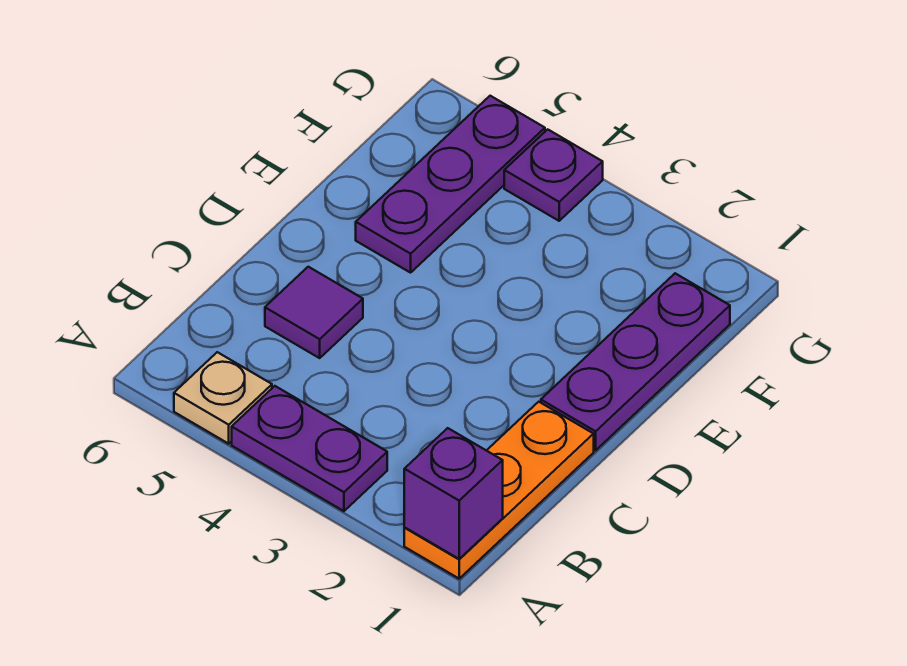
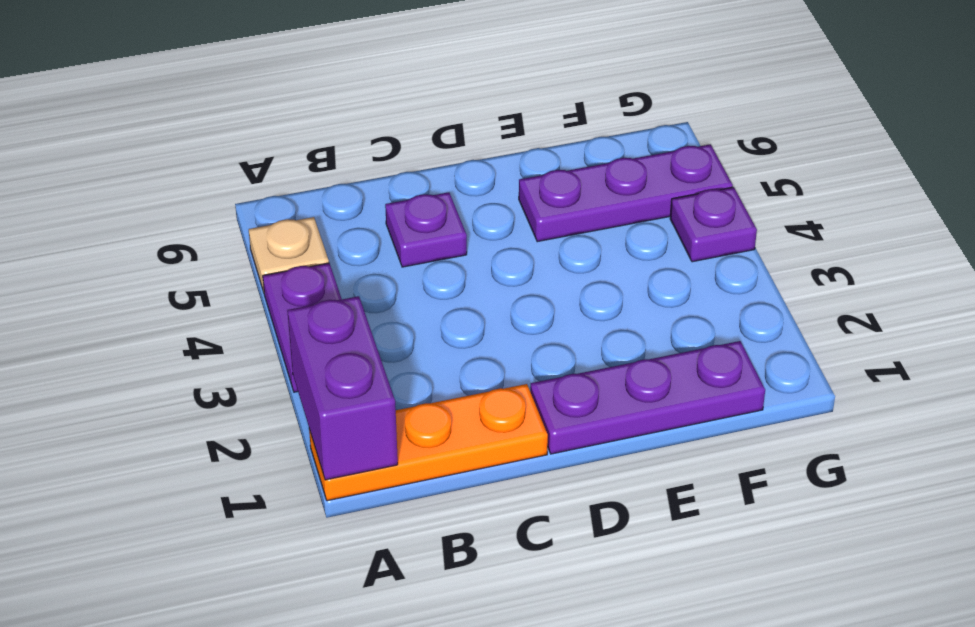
purple brick A1 level 2 -> purple brick A1:A2 level 2
purple tile C5 level 1 -> purple plate C5 level 1

